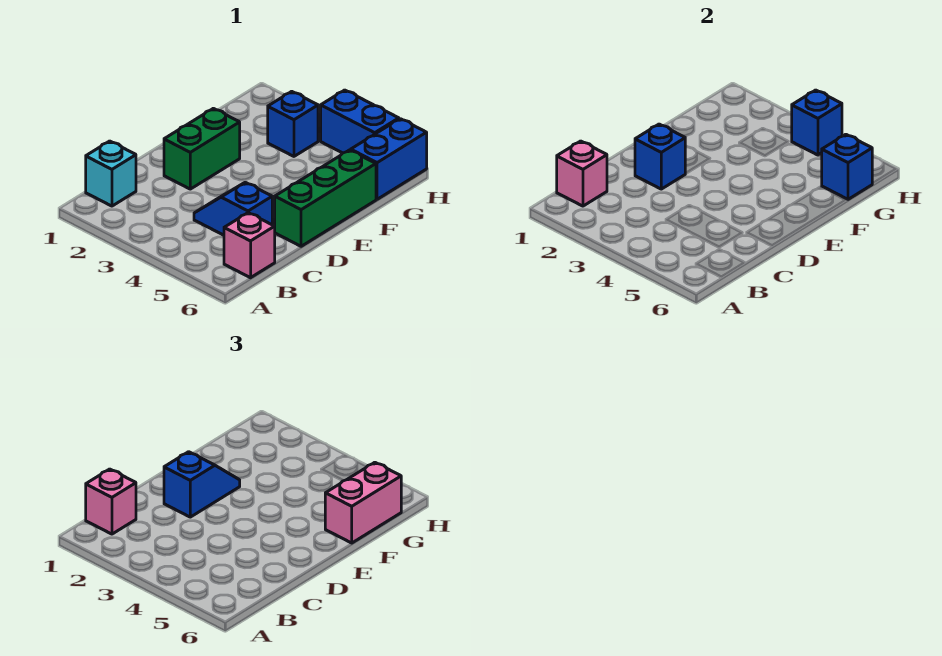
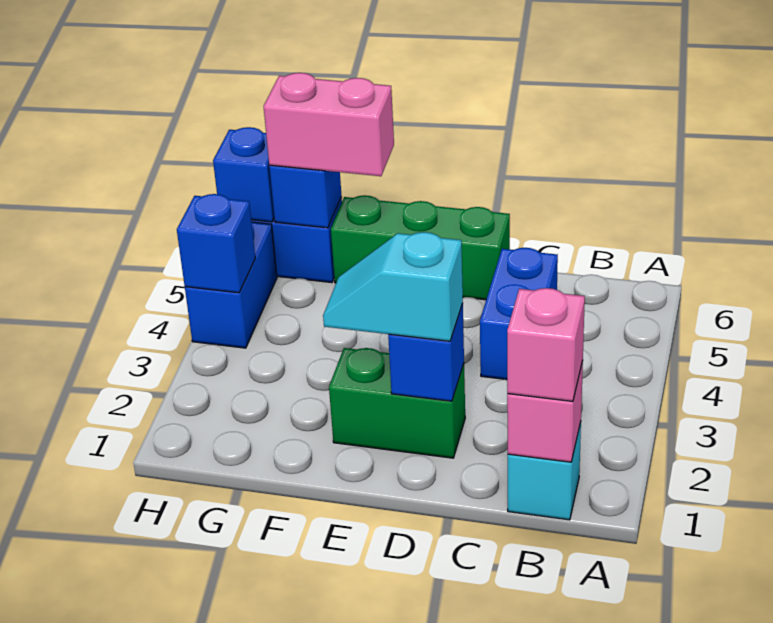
pink brick B6 level 1 -> none
blue slope C4:C5 level 1 top 5 -> blue brick C4:C5 level 1
blue slope D2:E2 level 3 top D -> cyan slope D2:E2 level 3 top D
blue brick G3 level 1 -> blue brick H6 level 2

